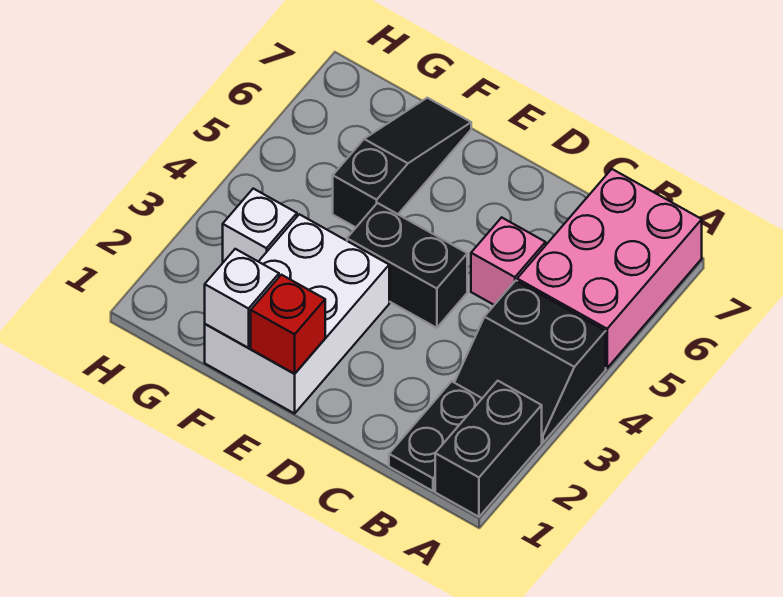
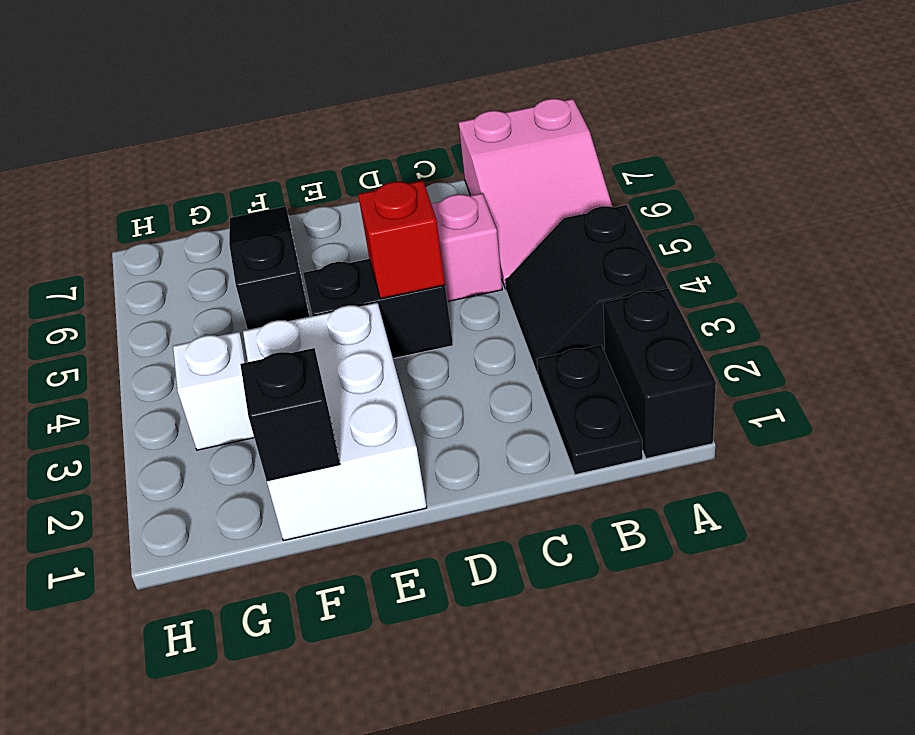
black slope A3:B4 level 1 top 4 -> black slope A3:B4 level 1 top A
pink brick A5:B7 level 1 -> pink slope A5:B7 level 1 top 7
red brick E1 level 2 -> red brick D4 level 2
white brick F1 level 2 -> black brick F1 level 2

